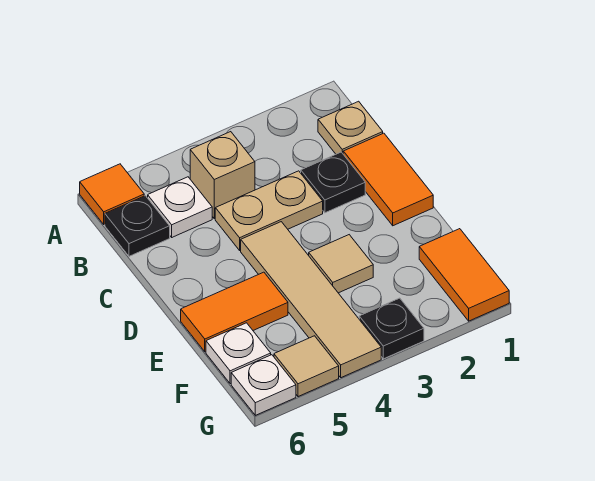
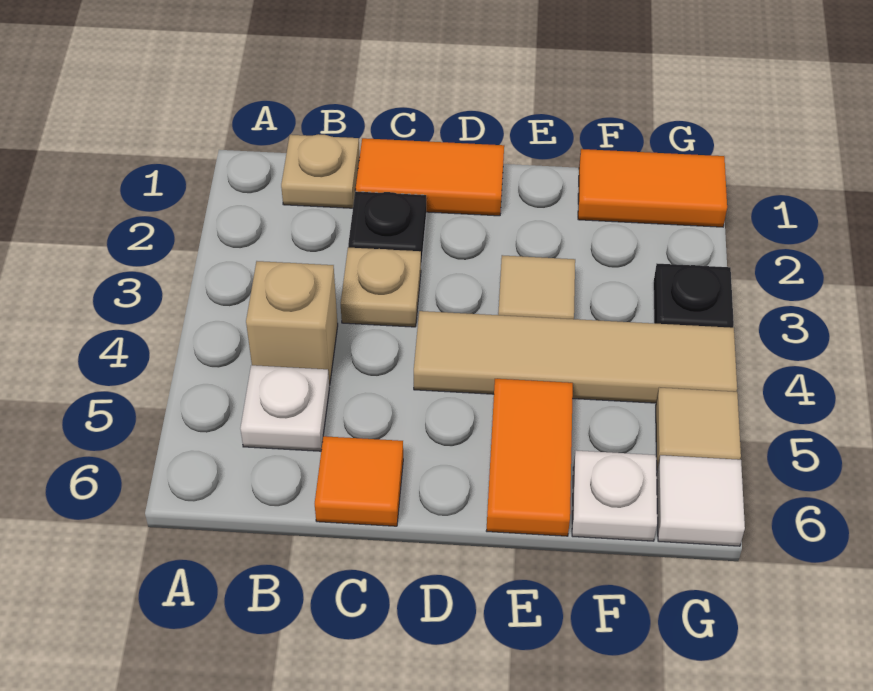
orange tile A6 level 1 -> orange tile C6 level 1
black plate B6 level 1 -> none
tan plate C3:C4 level 1 -> tan plate C3 level 1
white plate G6 level 1 -> white tile G6 level 1

